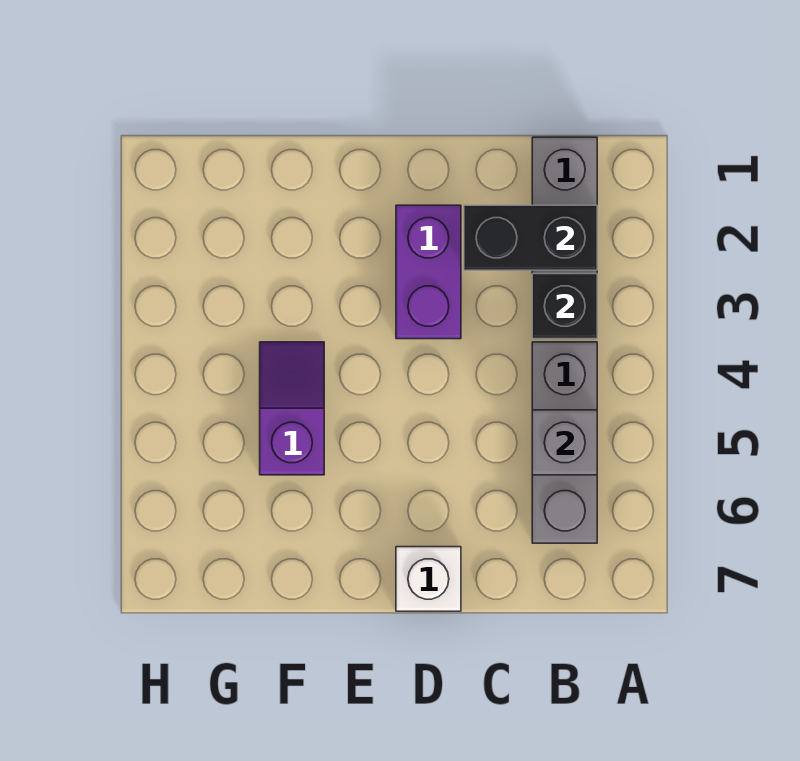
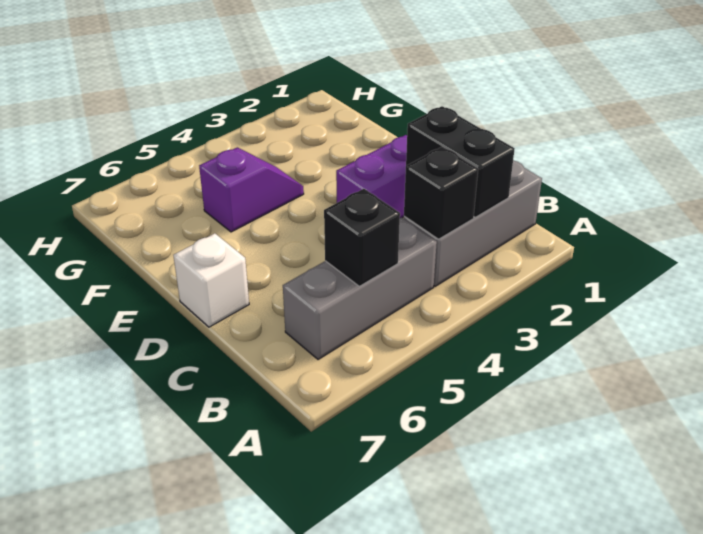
grey brick B5 level 2 -> black brick B5 level 2

